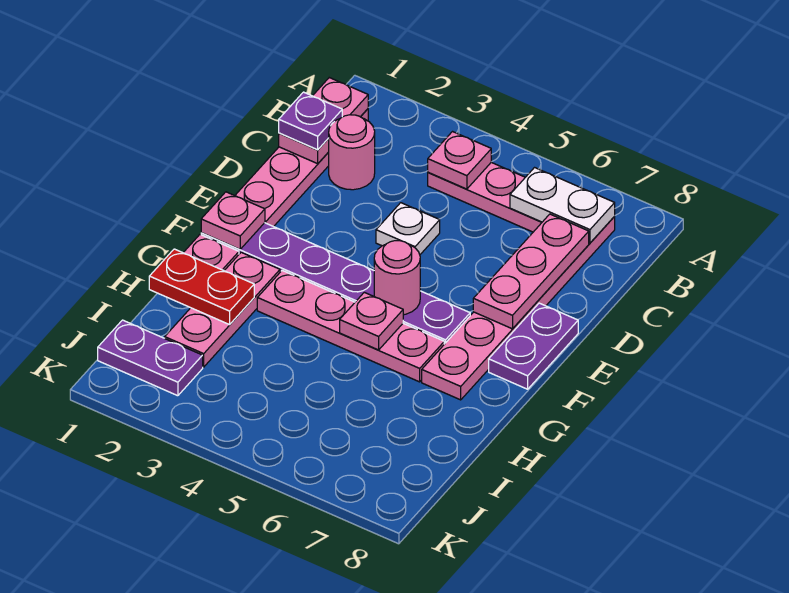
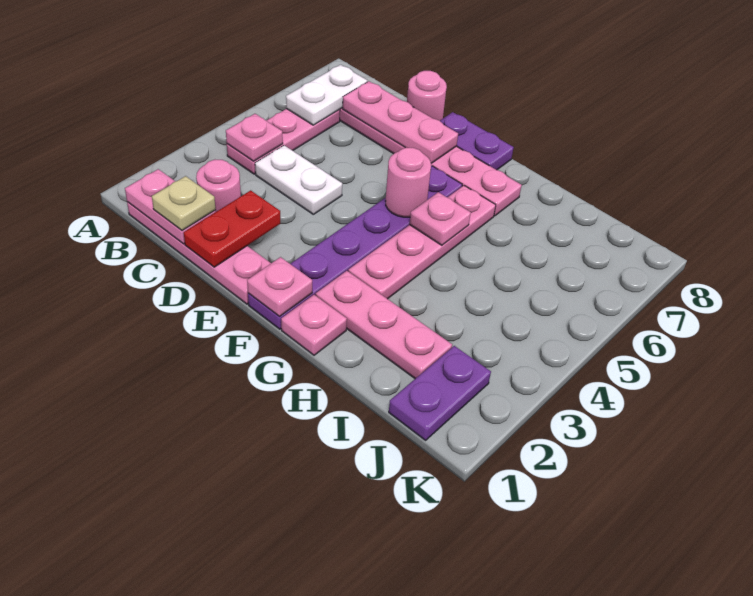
purple plate C1 level 3 -> tan plate C1 level 3
white plate D4 level 1 -> white plate C4:D4 level 1
none -> pink round brick D8 level 1
red plate H1:H2 level 2 -> red plate D1:D2 level 2

